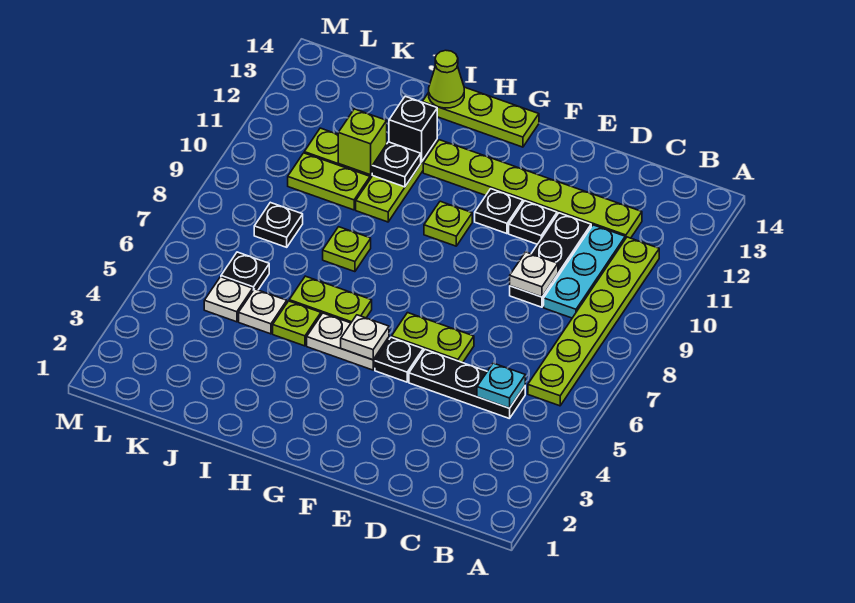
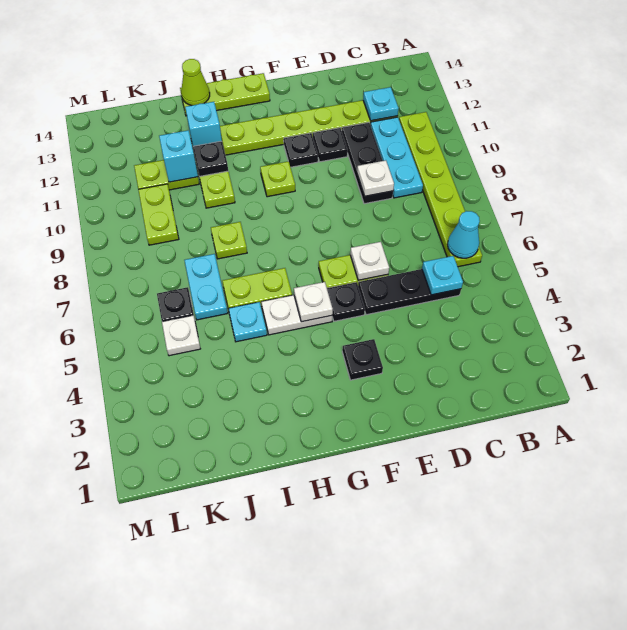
none -> cyan cone B6 level 2
none -> cyan plate C12 level 2
lime plate I5 level 1 -> cyan plate I5 level 1
black brick I12 level 2 -> cyan brick I12 level 2
white plate J5 level 1 -> white plate E6 level 2
none -> cyan plate J6:J7 level 1
lime plate J10:K10 level 1 -> lime plate K9:K10 level 1
lime brick J11 level 2 -> cyan brick J11 level 2
black plate K8 level 1 -> black plate F3 level 1

